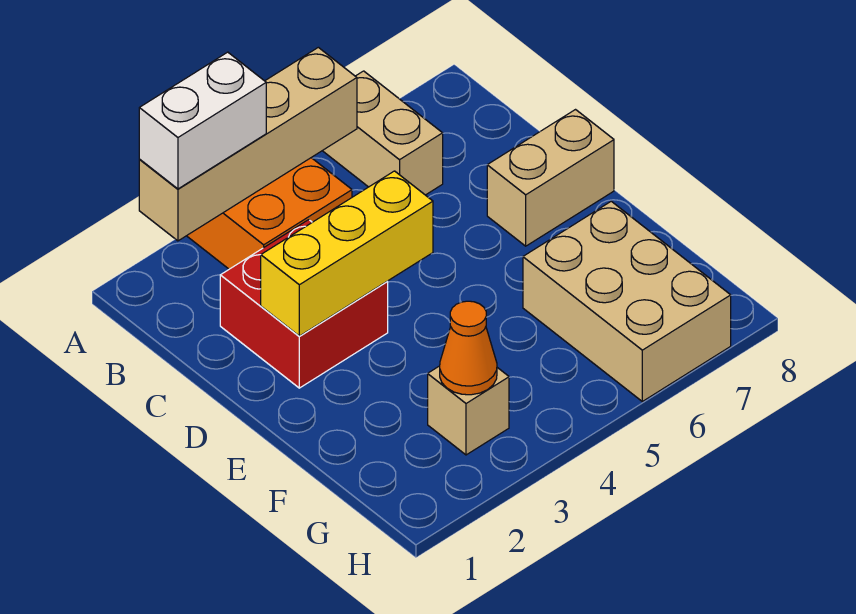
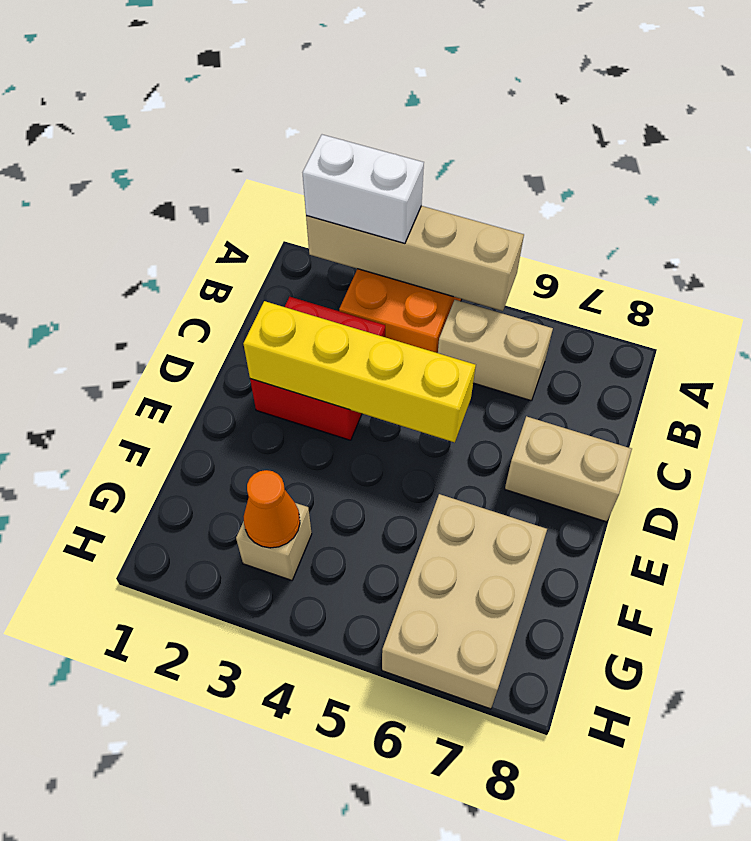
tan brick A6:B6 level 1 -> tan brick B5:B6 level 1
yellow brick D2:D4 level 2 -> yellow brick D2:D5 level 2

